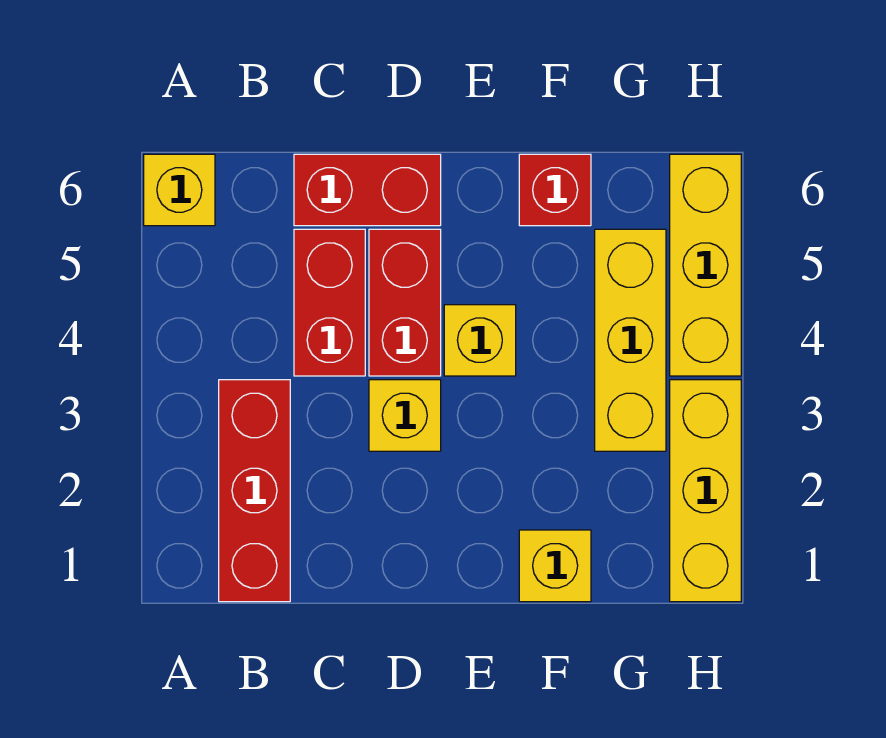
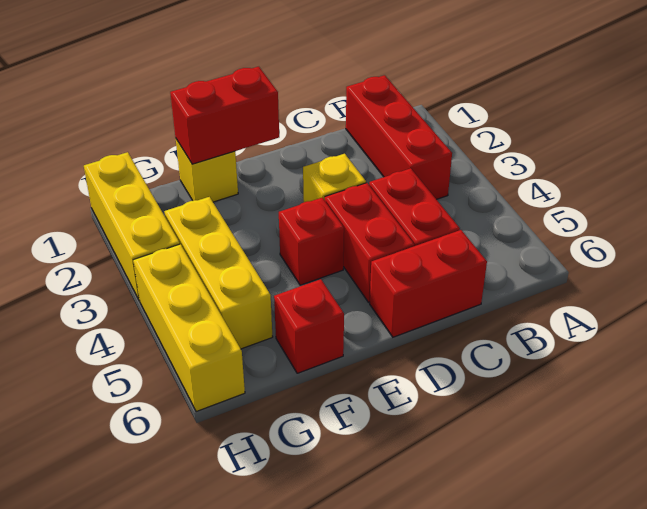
yellow brick A6 level 1 -> none
none -> red brick E1:F1 level 2
yellow brick E4 level 1 -> red brick E4 level 1

